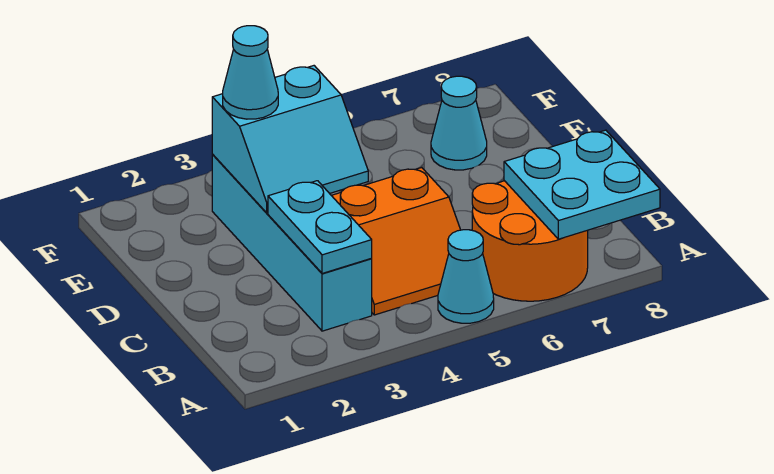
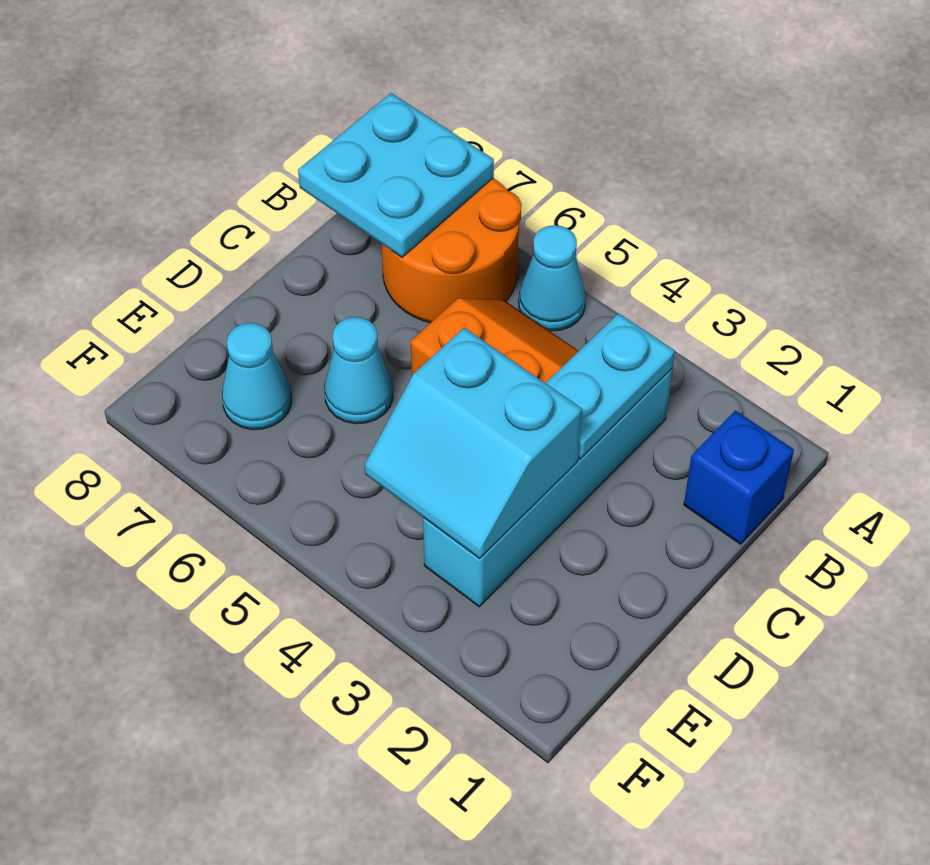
none -> blue brick B1 level 1
cyan slope D3:E4 level 2 top E -> cyan slope D3:E4 level 2 top D
cyan cone E3 level 3 -> cyan cone D6 level 1

